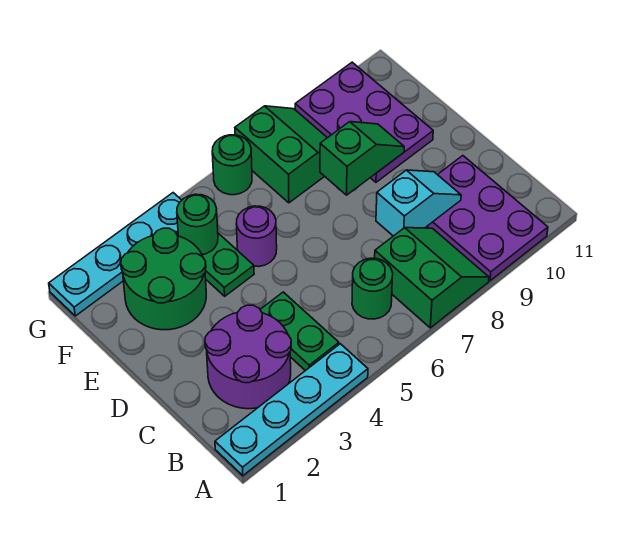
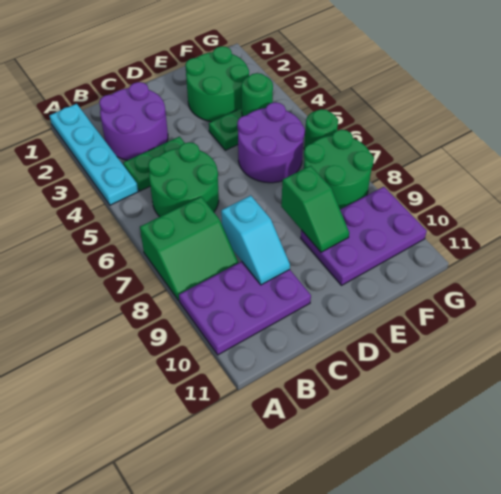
green round brick B6 level 1 -> green round brick B5:C6 level 1
purple round brick E5 level 1 -> purple round brick E5:F6 level 1
green slope F7:G8 level 1 top 7 -> green round brick F7:G8 level 1
cyan plate G1:G4 level 1 -> none

